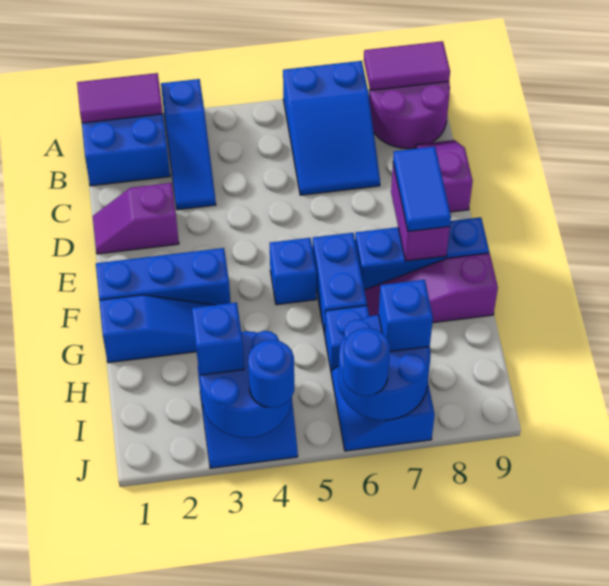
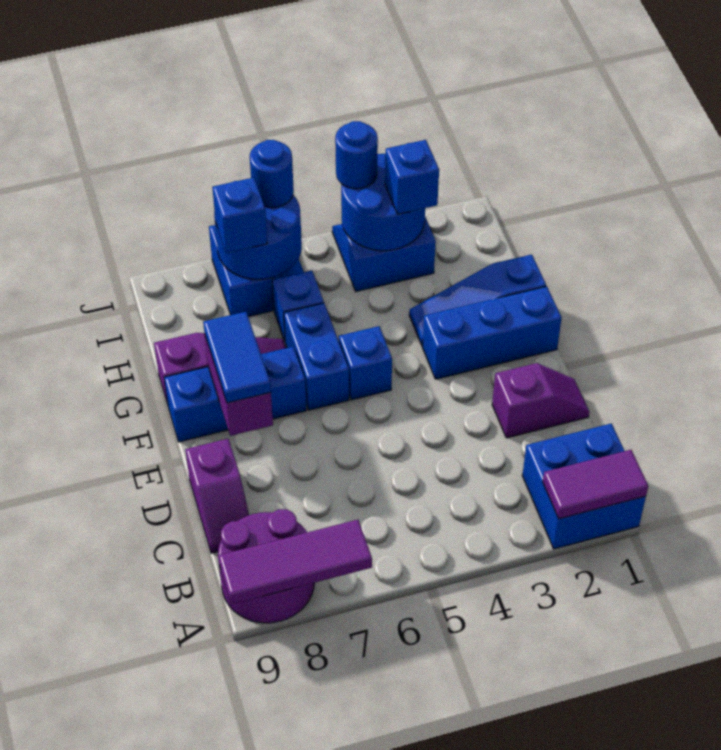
blue slope A3:C3 level 1 top A -> none
blue slope A6:C7 level 1 top A -> none
purple tile A8:A9 level 2 -> purple tile A7:A9 level 2

